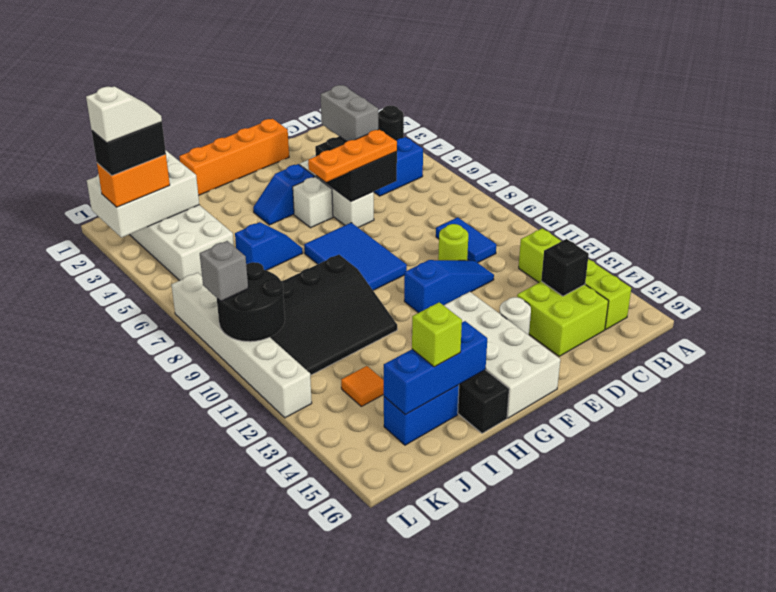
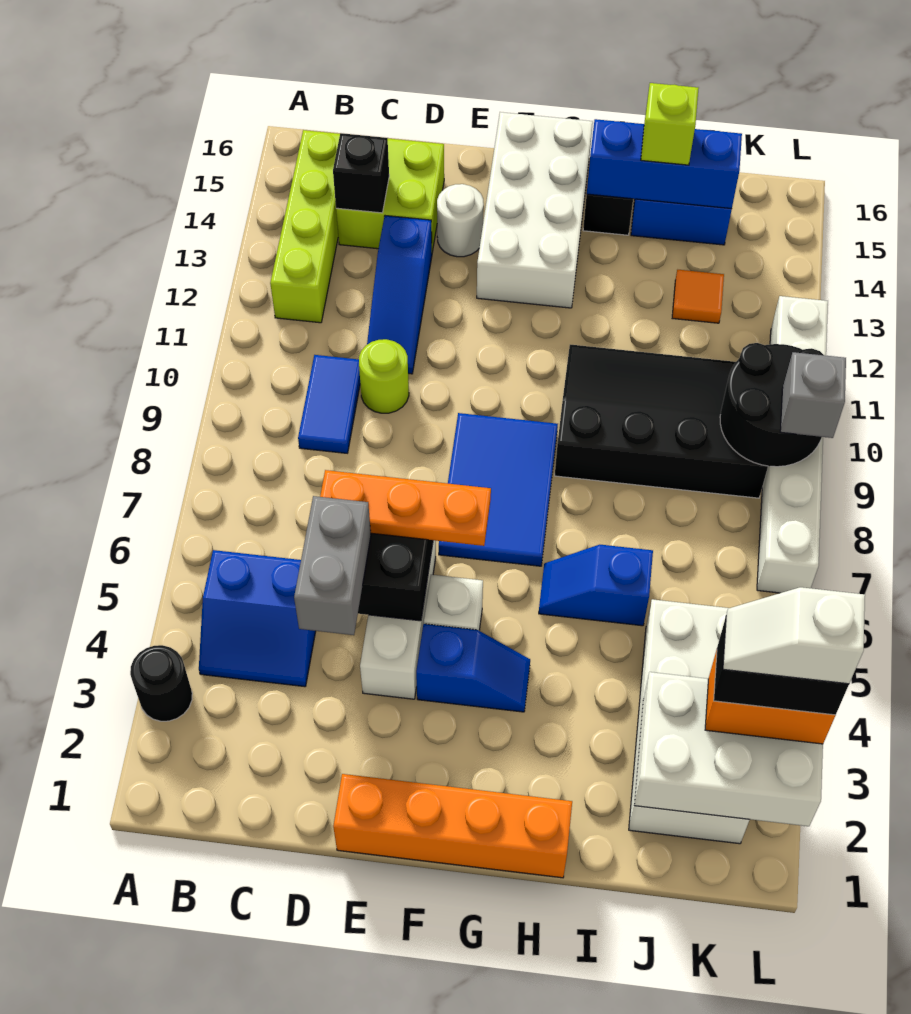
blue slope D11:F11 level 1 top F -> blue slope D11:D13 level 1 top 13

